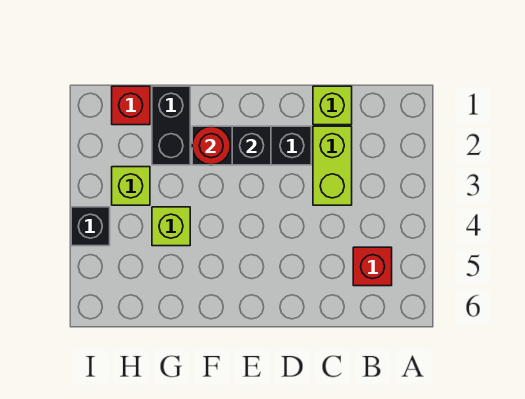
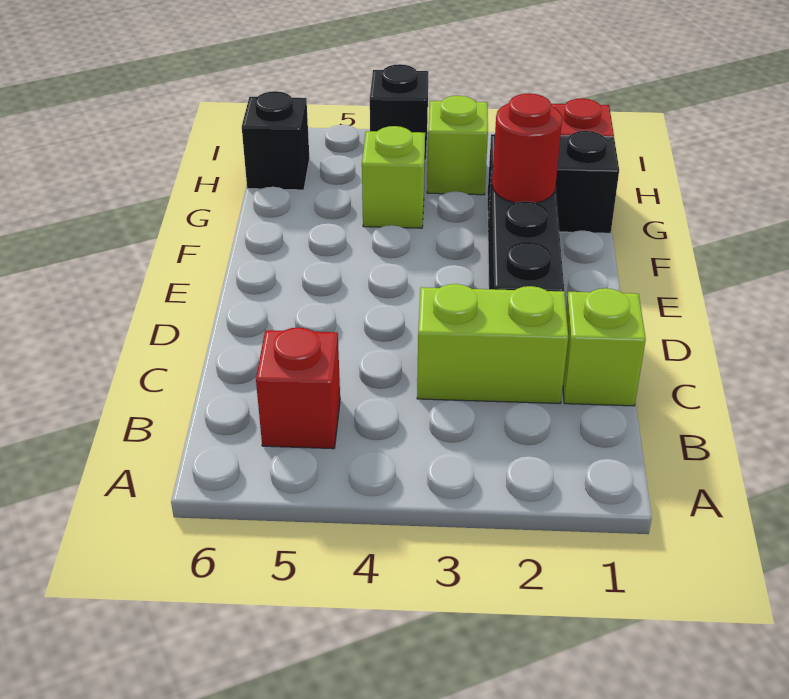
black brick E2 level 2 -> black brick H6 level 1

